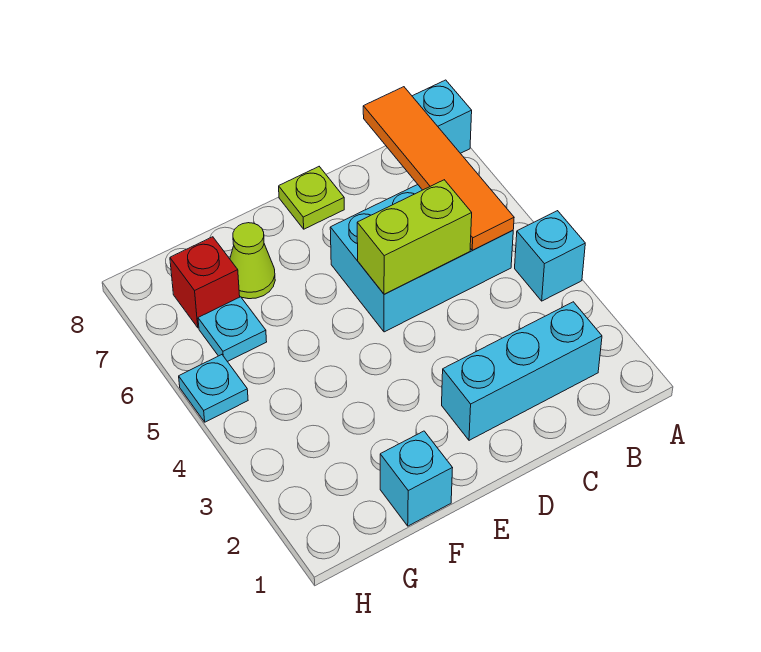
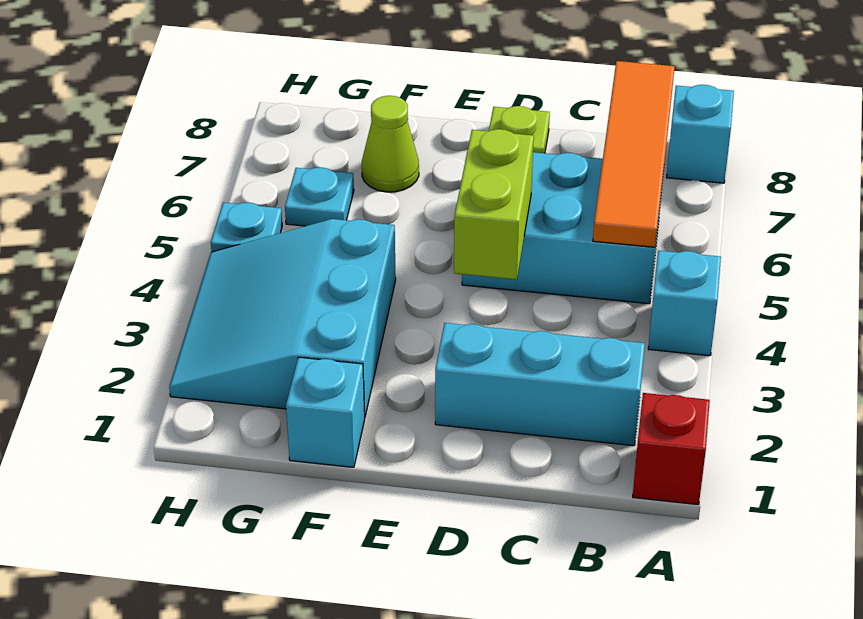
lime brick C5:D5 level 2 -> lime brick D4:D5 level 2
none -> cyan slope F2:H4 level 1 top F
red brick G7 level 1 -> red brick A1 level 1

